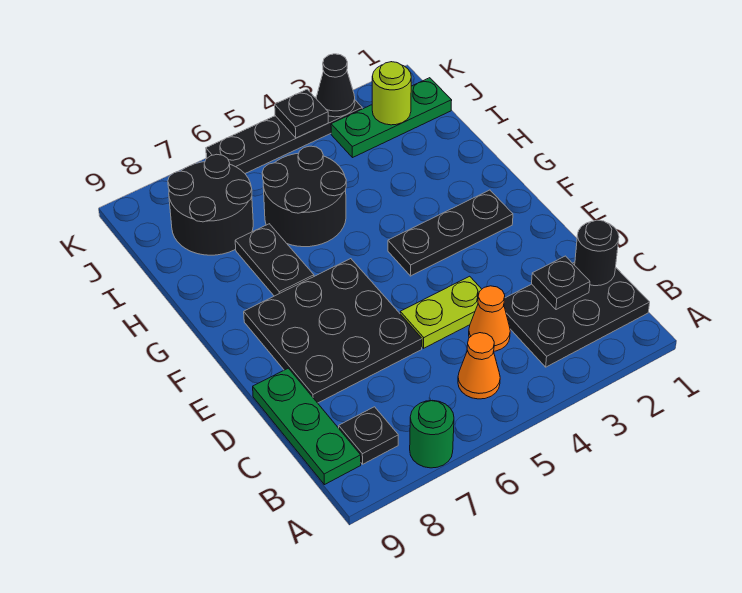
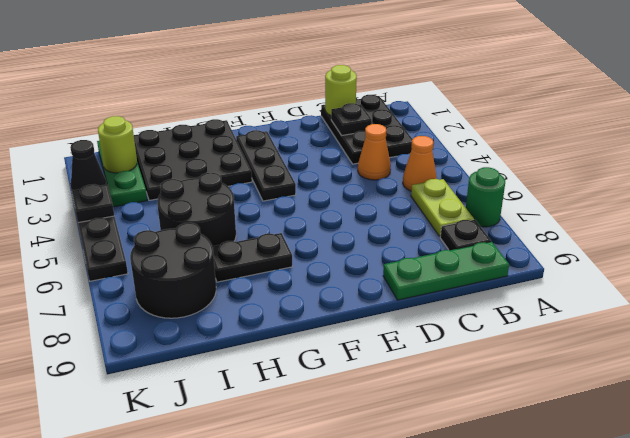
black round brick C1 level 2 -> lime round brick C1 level 2
lime plate D4:D5 level 1 -> lime plate B6:B7 level 1
black plate D6:F8 level 1 -> black plate G1:I3 level 1

